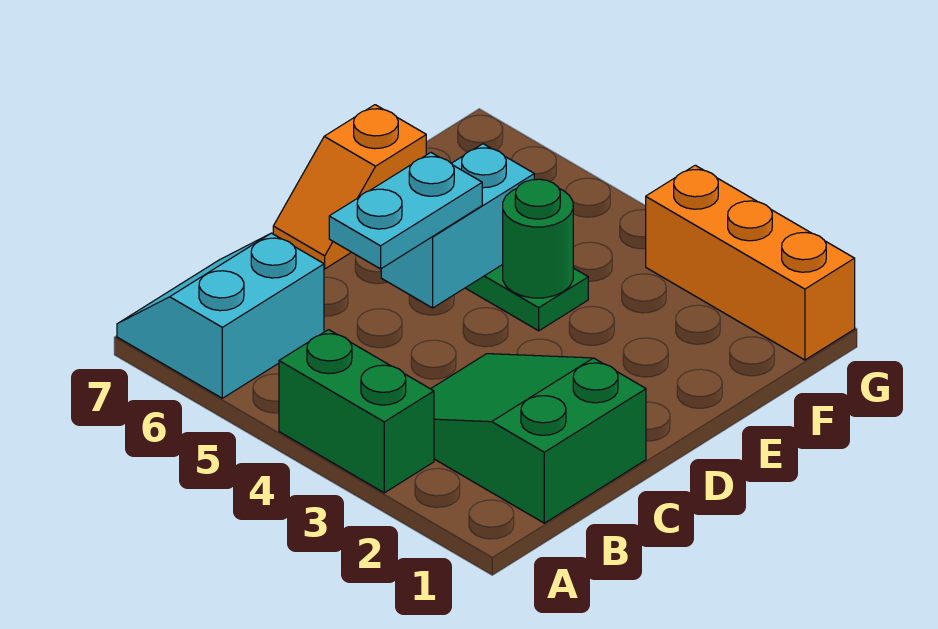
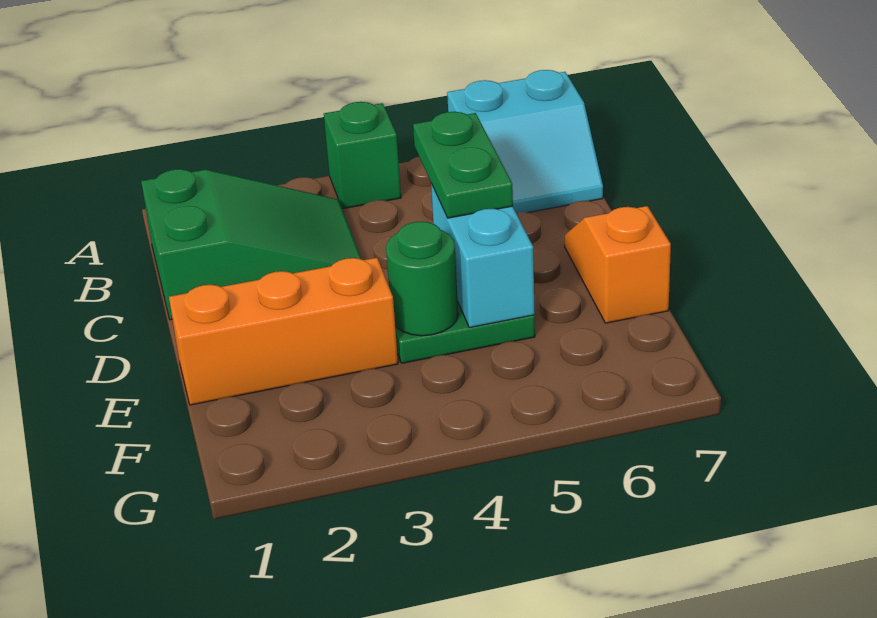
green brick A3:A4 level 1 -> green brick A4 level 1
cyan slope A6:B7 level 1 top 6 -> cyan slope A6:B7 level 1 top A
cyan plate C5:D5 level 3 -> green plate C5:D5 level 3
orange brick G1:G3 level 1 -> orange brick E1:E3 level 1

